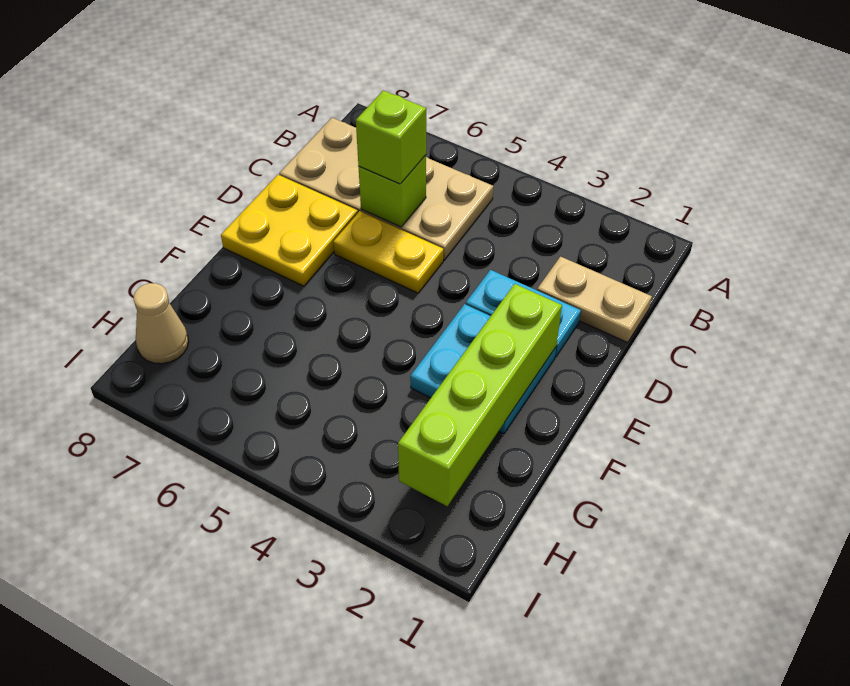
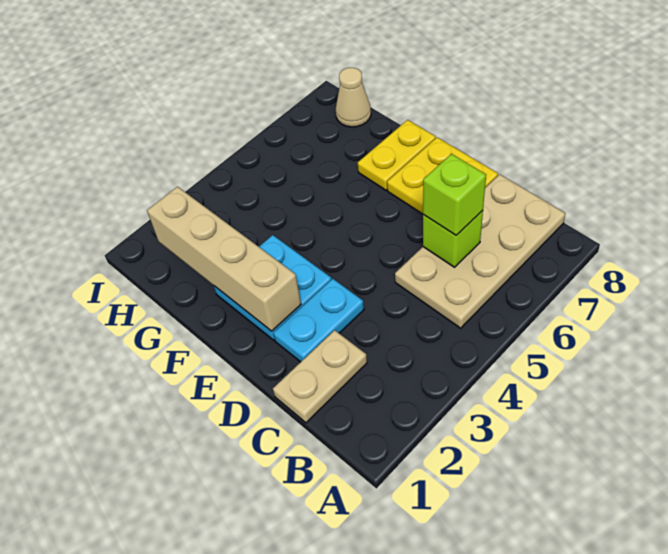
yellow plate D5:D6 level 1 -> yellow plate F7:F8 level 1
lime brick E2:H2 level 2 -> tan brick E2:H2 level 2

